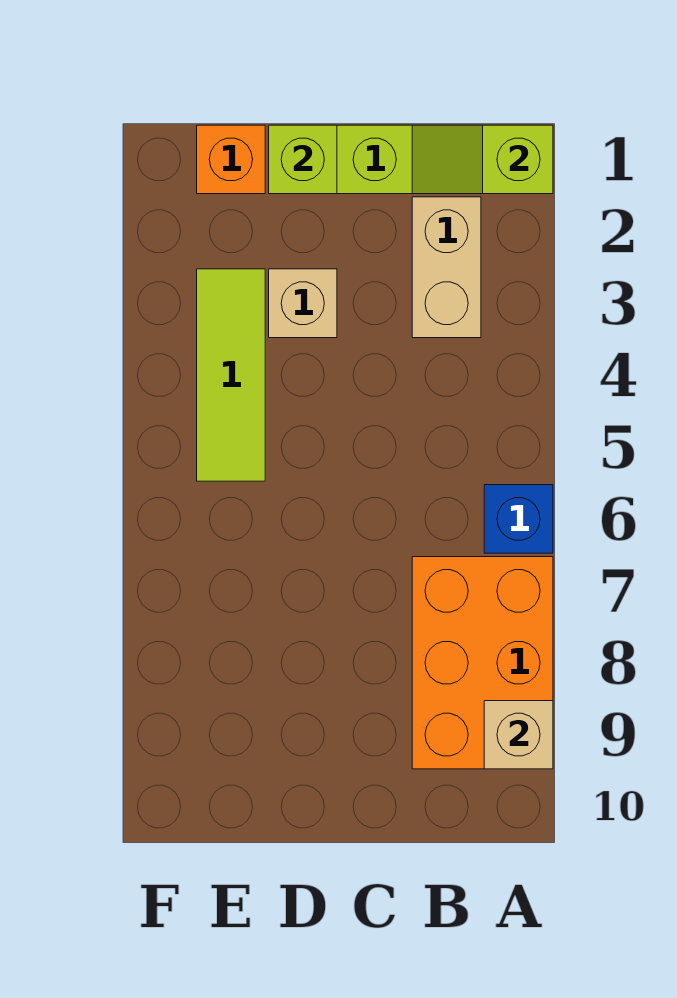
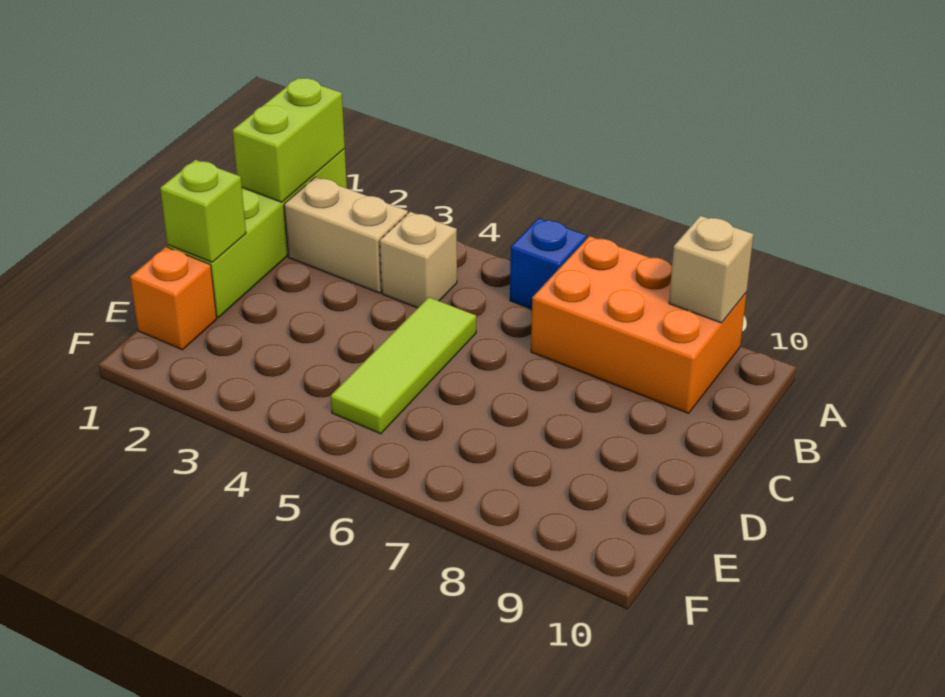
lime slope A1:B1 level 2 top A -> lime brick A1:B1 level 2
tan brick D3 level 1 -> tan brick B4 level 1
lime tile E3:E5 level 1 -> lime tile C5:E5 level 1

